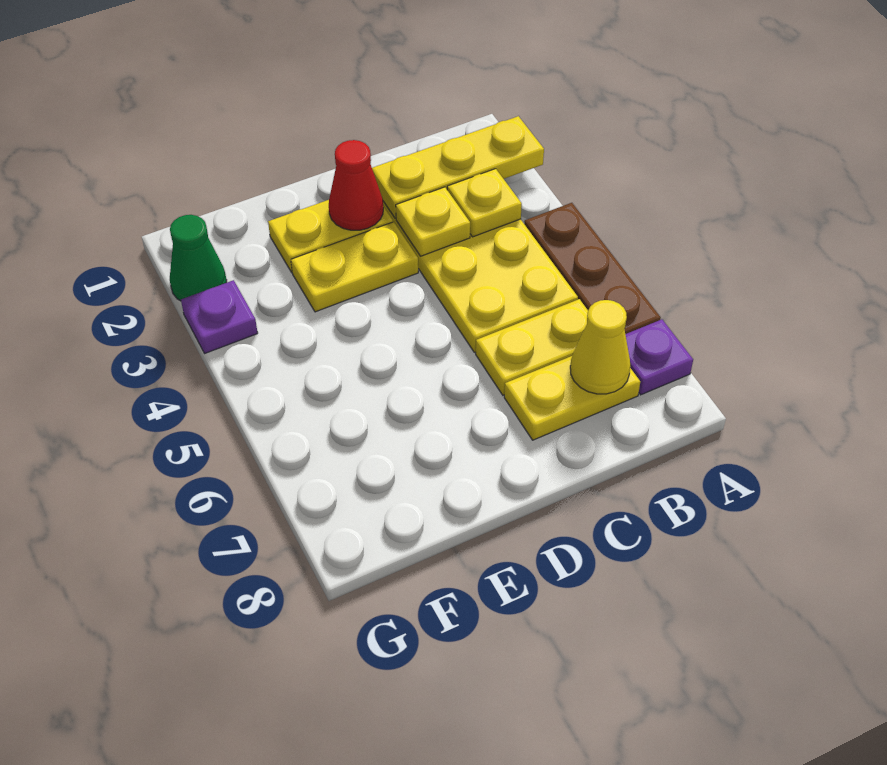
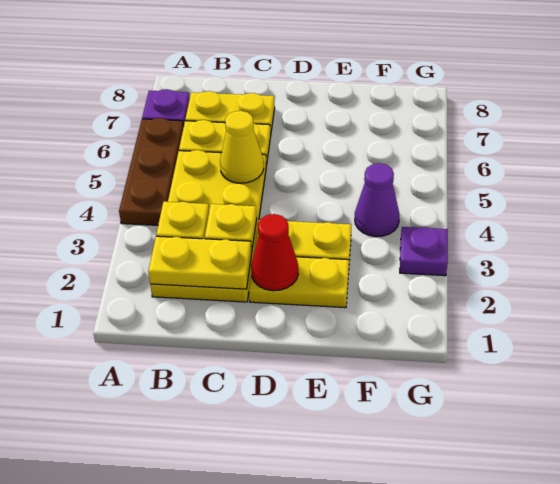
yellow plate A2:C2 level 2 -> yellow plate B2:C2 level 2
yellow cone B7 level 2 -> yellow cone C5 level 2
none -> purple cone F4 level 1
green cone G2 level 1 -> none

